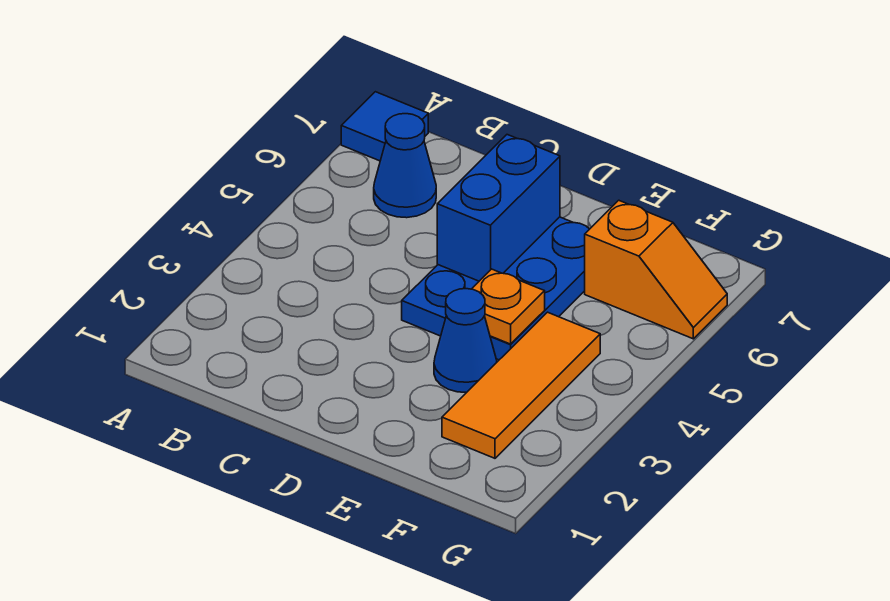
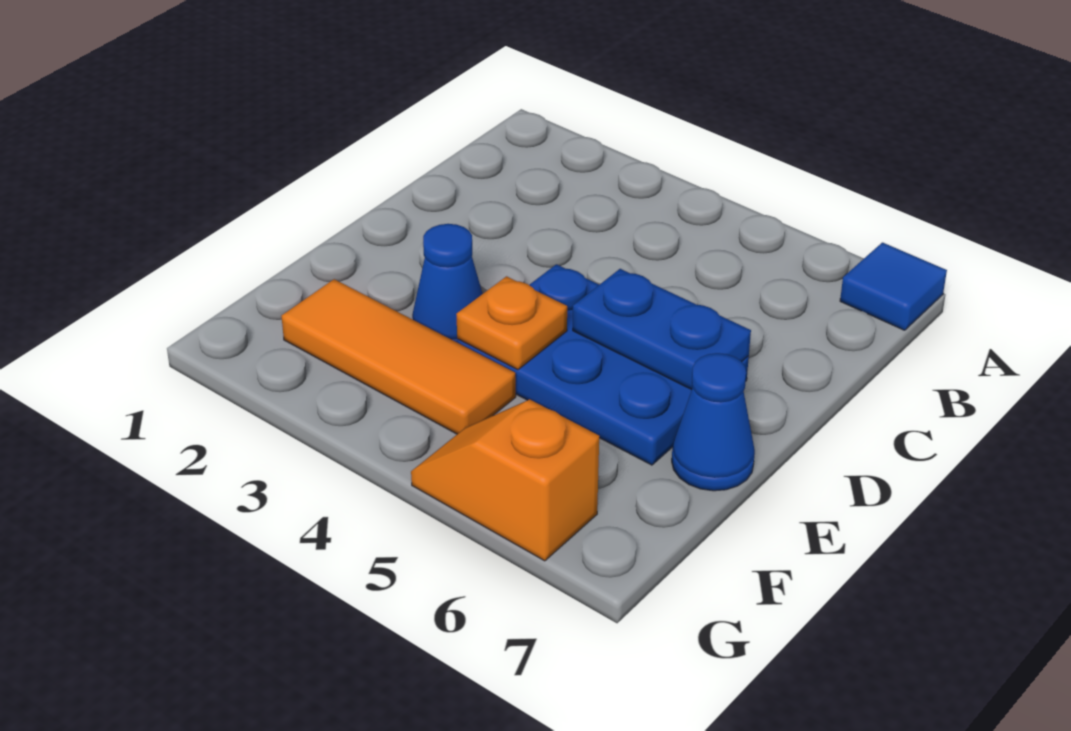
blue cone B6 level 1 -> blue cone E7 level 1
blue brick D5:D6 level 2 -> blue plate D5:D6 level 2
orange slope F6:G6 level 1 top F -> orange slope G5:G6 level 1 top 6

